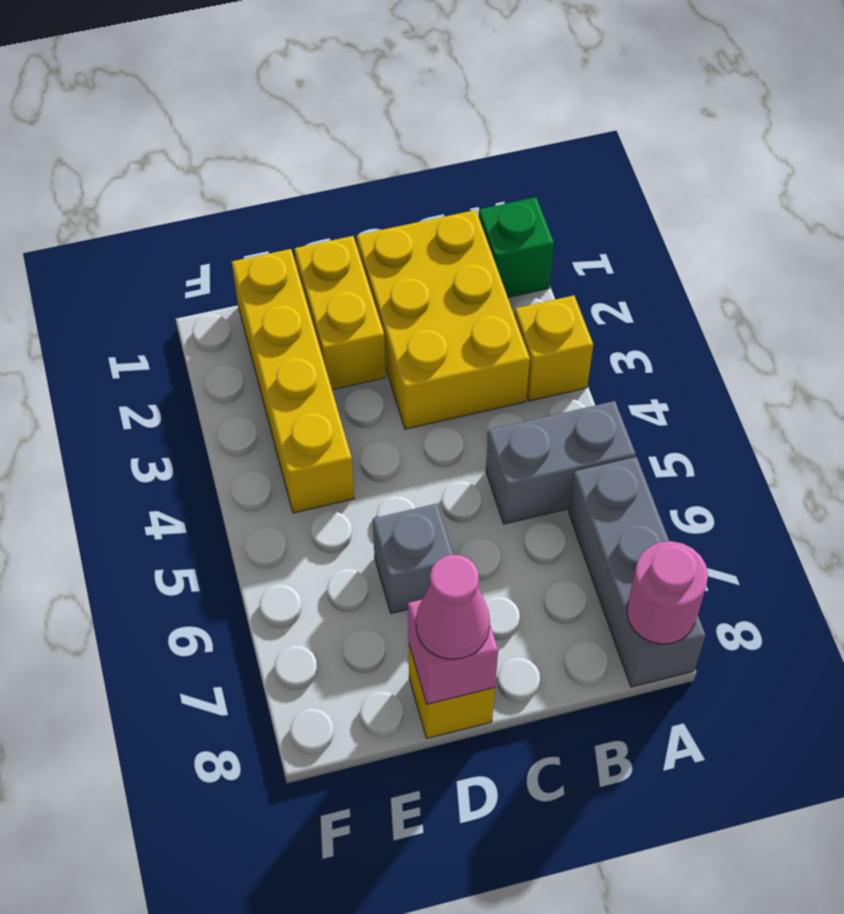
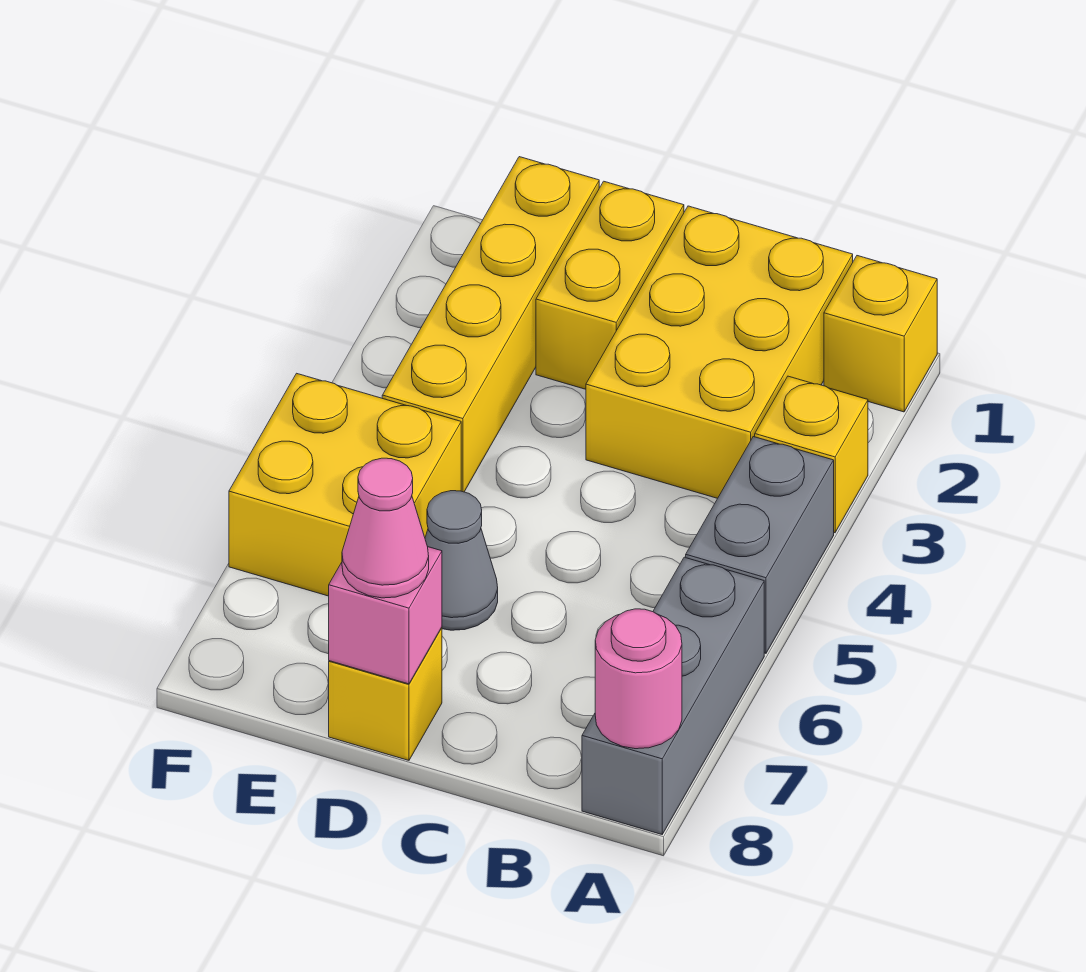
green brick A1 level 1 -> yellow brick A1 level 1
grey brick A5:B5 level 1 -> grey brick A4:A5 level 1
grey brick D6 level 1 -> grey cone D6 level 1
none -> yellow brick E5:F6 level 1

